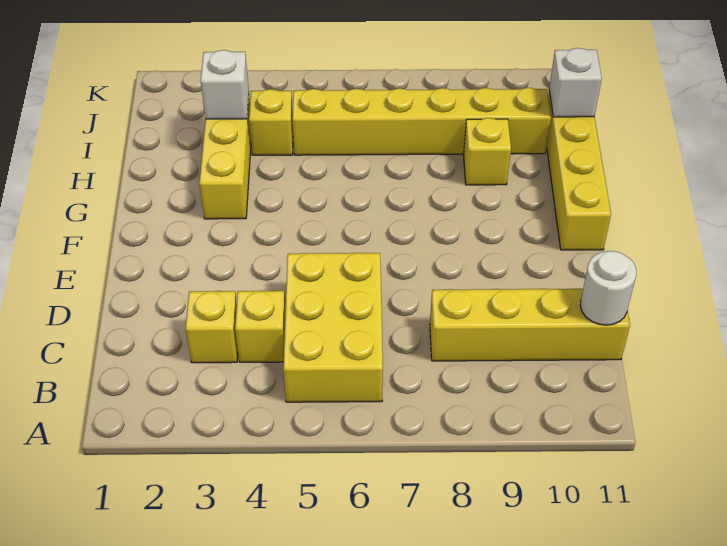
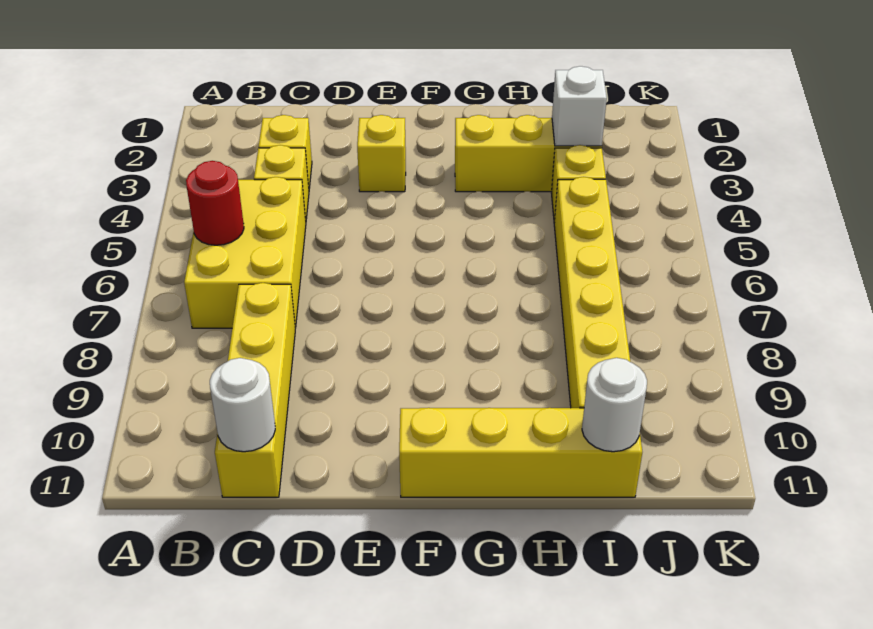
yellow brick B5:D6 level 1 -> yellow brick B5:C7 level 1
none -> red round brick B6 level 2
yellow brick H9 level 1 -> yellow brick E3 level 1
white brick I11 level 2 -> white round brick I11 level 2

